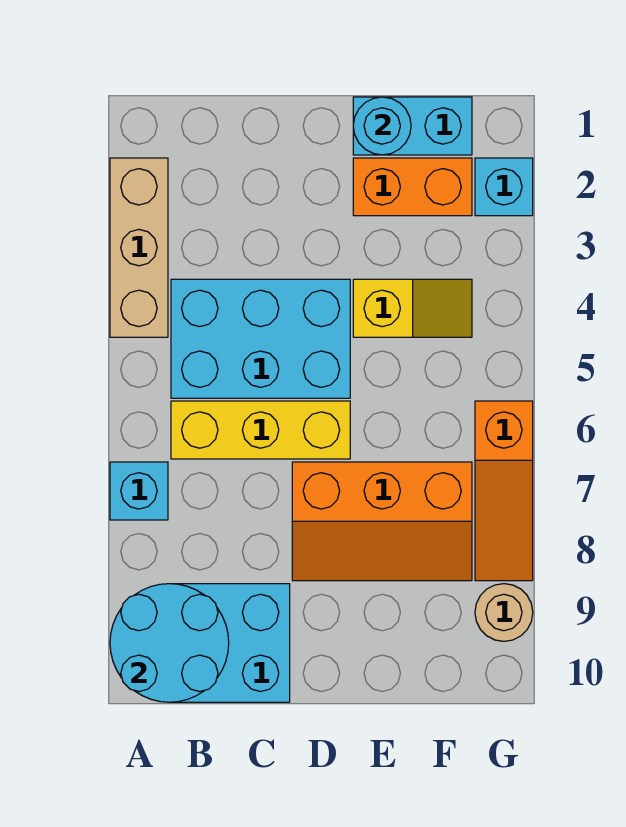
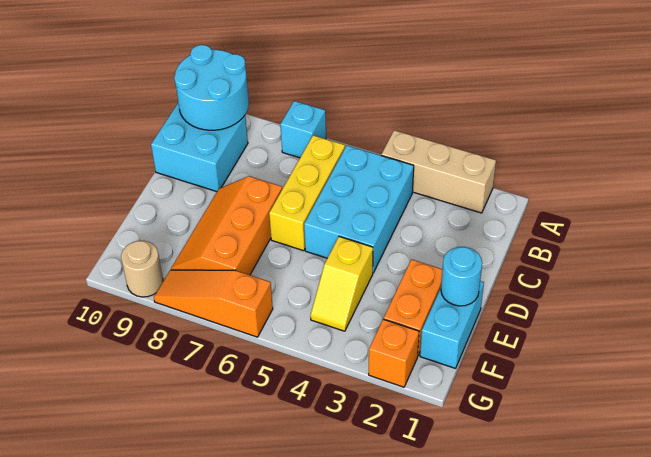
cyan brick G2 level 1 -> orange brick G2 level 1

